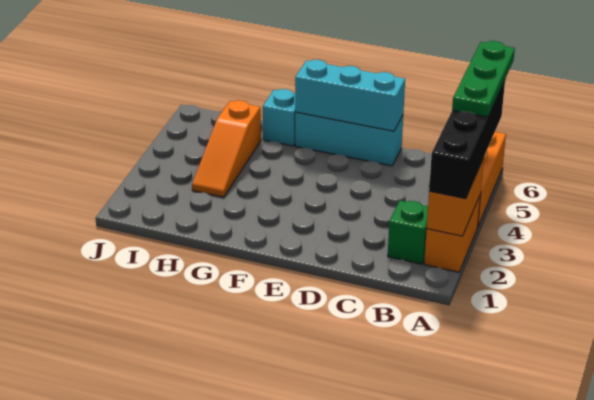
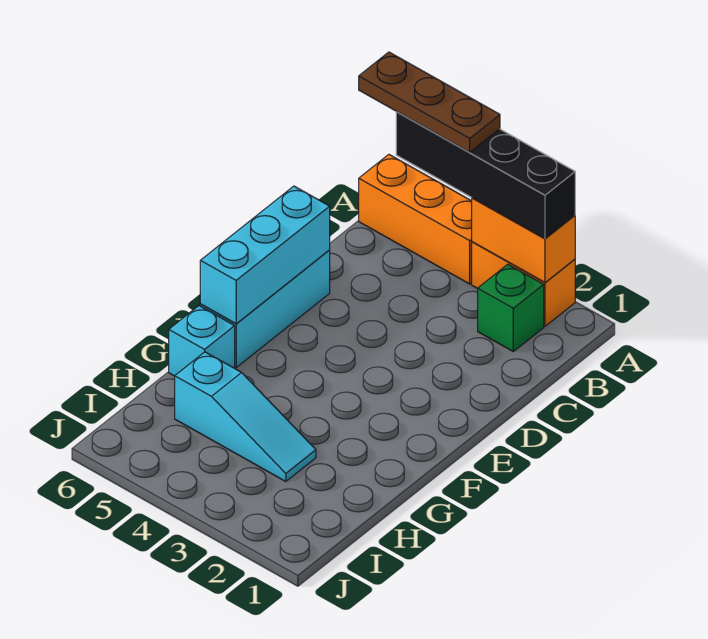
green plate A4:A6 level 4 -> brown plate A4:A6 level 4
orange slope H3:H5 level 1 top 5 -> cyan slope H3:H5 level 1 top 5

